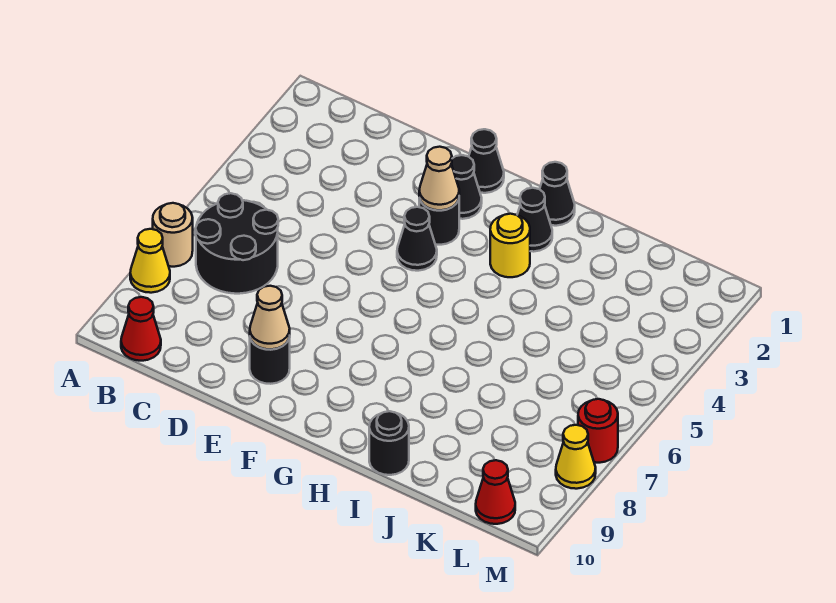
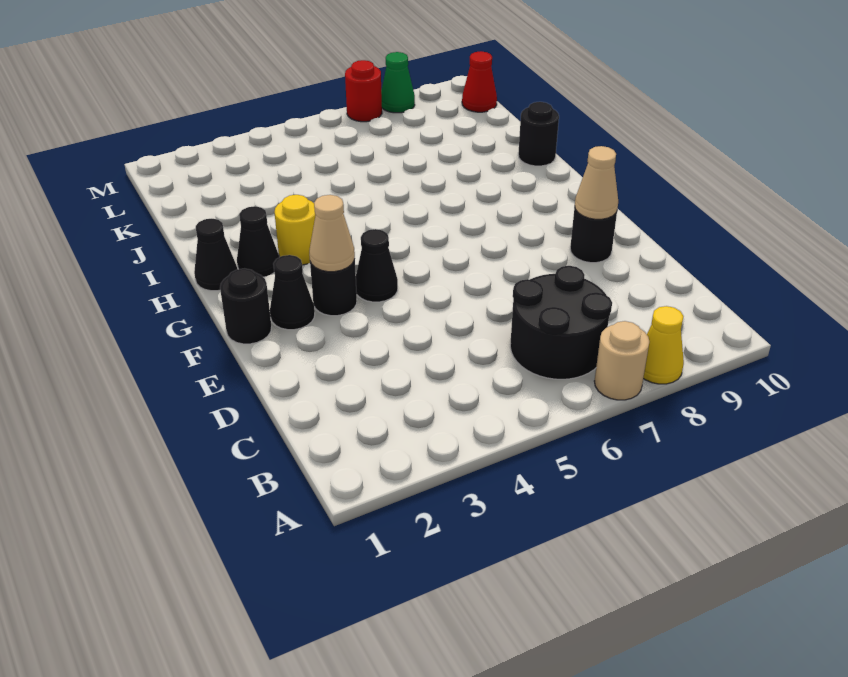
red cone B10 level 1 -> none
black cone F1 level 1 -> black round brick F1 level 1
yellow cone M8 level 1 -> green cone M8 level 1

